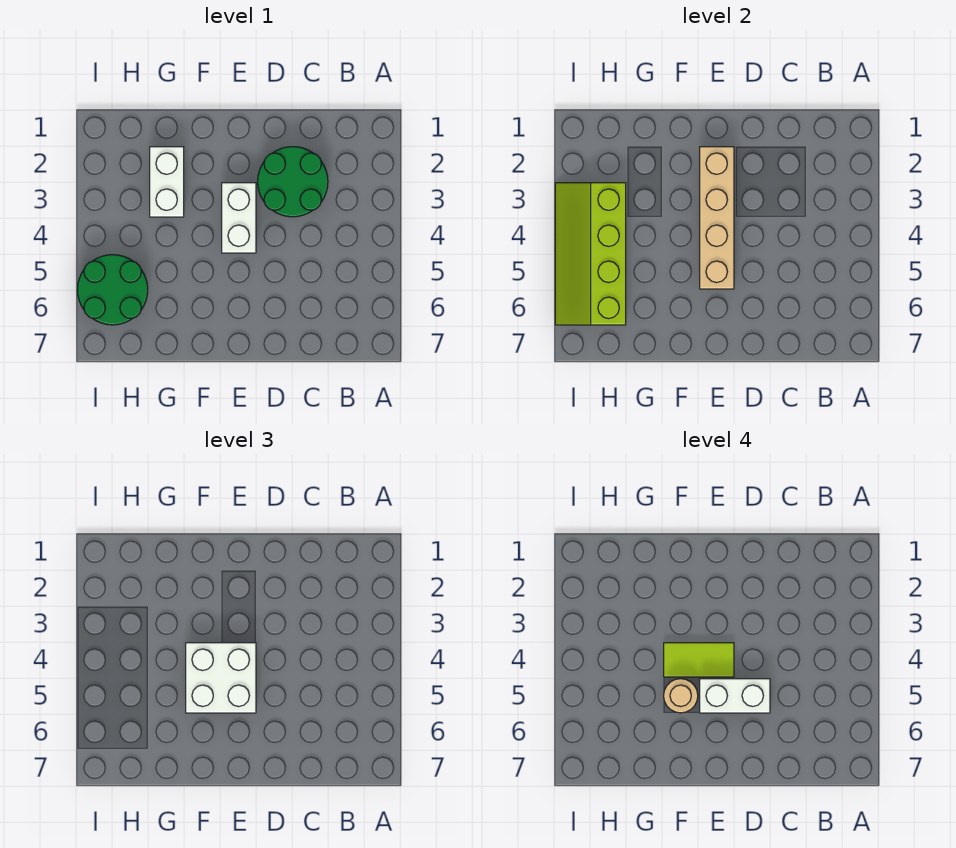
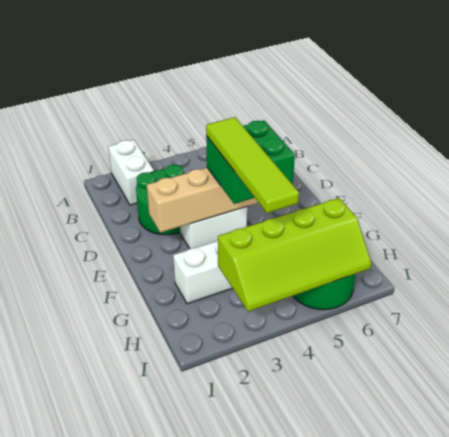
white brick D5:E5 level 4 -> white brick A2:B2 level 1
white brick E4:F5 level 3 -> green brick E4:F5 level 3
lime tile E4:F4 level 4 -> lime tile E4:H4 level 4
tan round brick F5 level 4 -> none

